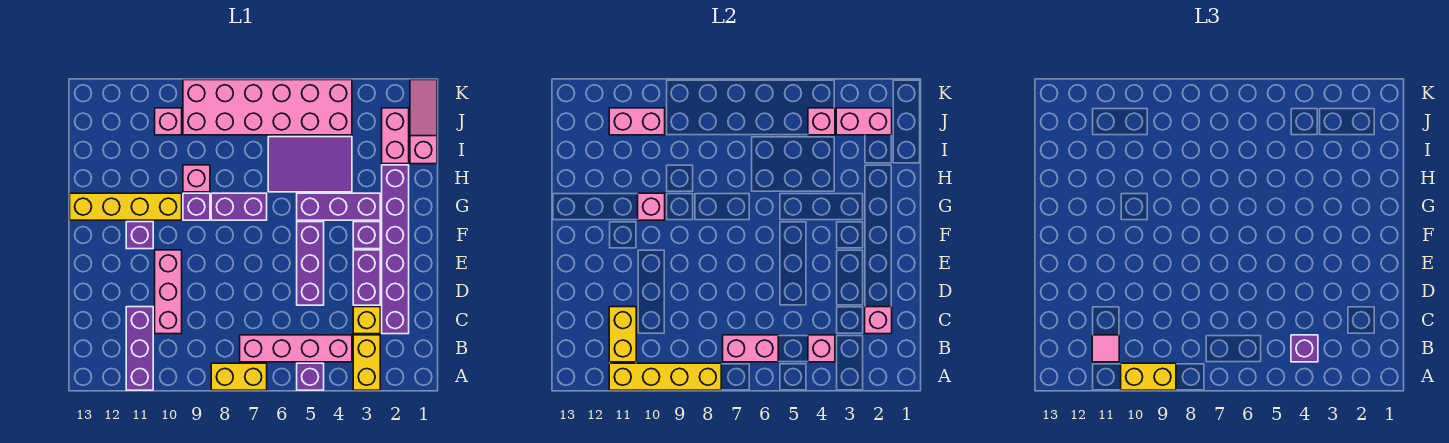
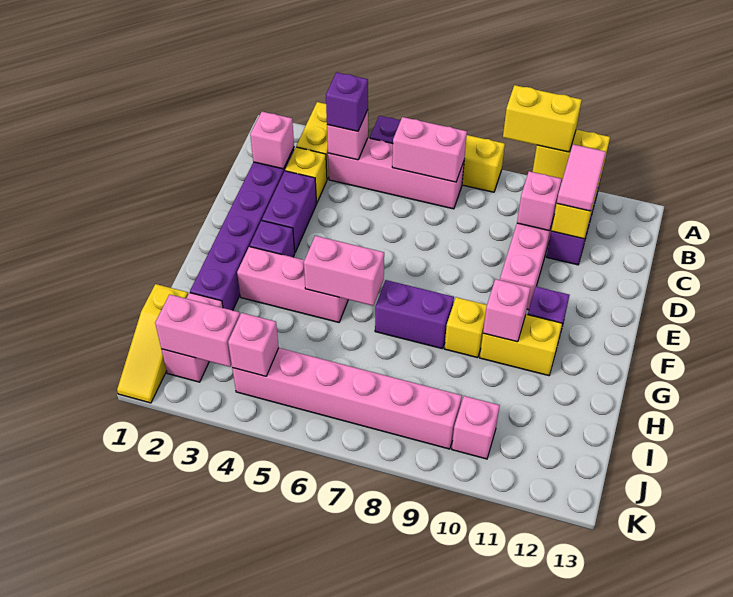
yellow brick A8:A11 level 2 -> yellow brick A10:A11 level 2
pink tile B11 level 3 -> pink tile B11:C11 level 3
purple brick D5:F5 level 1 -> none
purple brick G3:G5 level 1 -> pink brick G3:G5 level 1
purple brick G9 level 1 -> yellow brick G9 level 1
yellow brick G10:G13 level 1 -> yellow brick G10:G11 level 1
purple tile H4:I6 level 1 -> none
pink brick H9 level 1 -> pink brick C10 level 2
pink slope I1:K1 level 1 top I -> yellow slope I1:K1 level 1 top I
pink brick J4:K9 level 1 -> pink brick J4:J9 level 1
pink brick J10:J11 level 2 -> pink brick G5:G6 level 2

